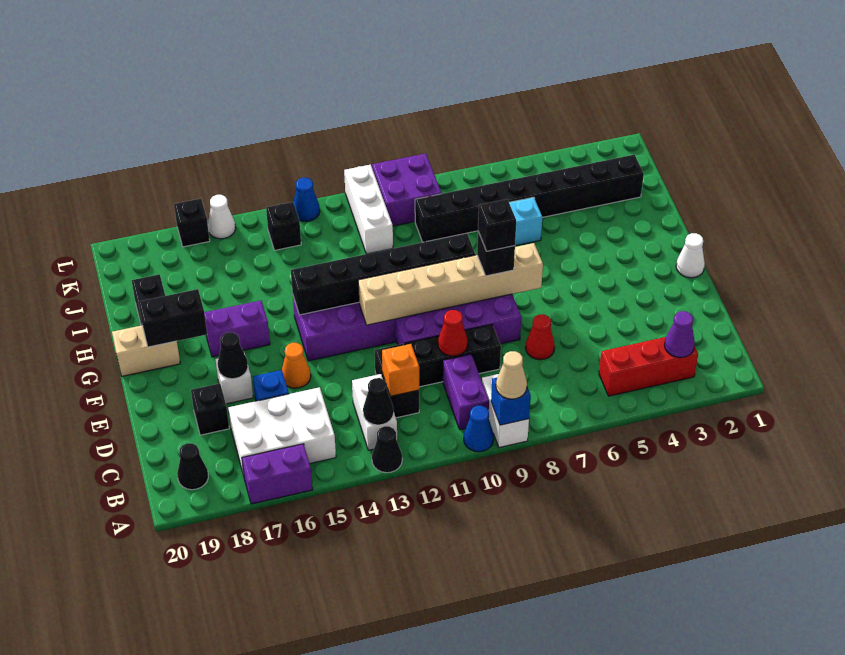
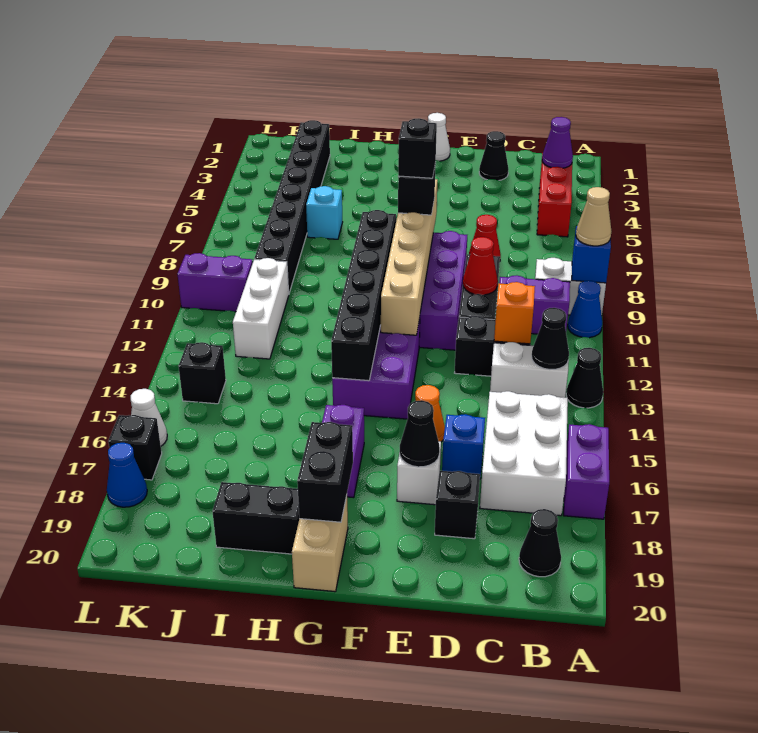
none -> black cone D2 level 1
white brick J11:L11 level 1 -> white brick J10:J12 level 1
purple brick K9:L10 level 1 -> purple brick K10:L10 level 1
blue cone L13 level 1 -> blue cone L18 level 1

